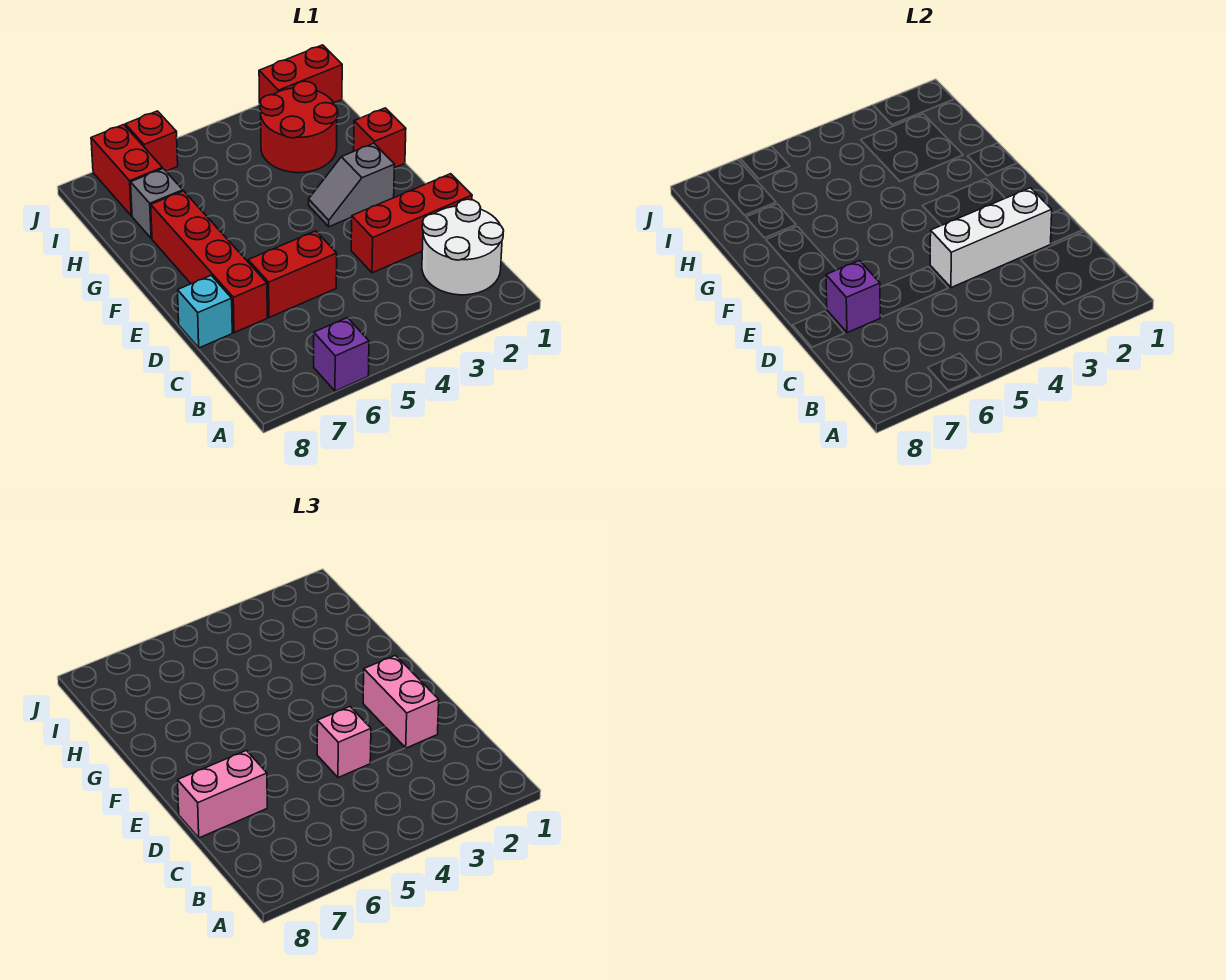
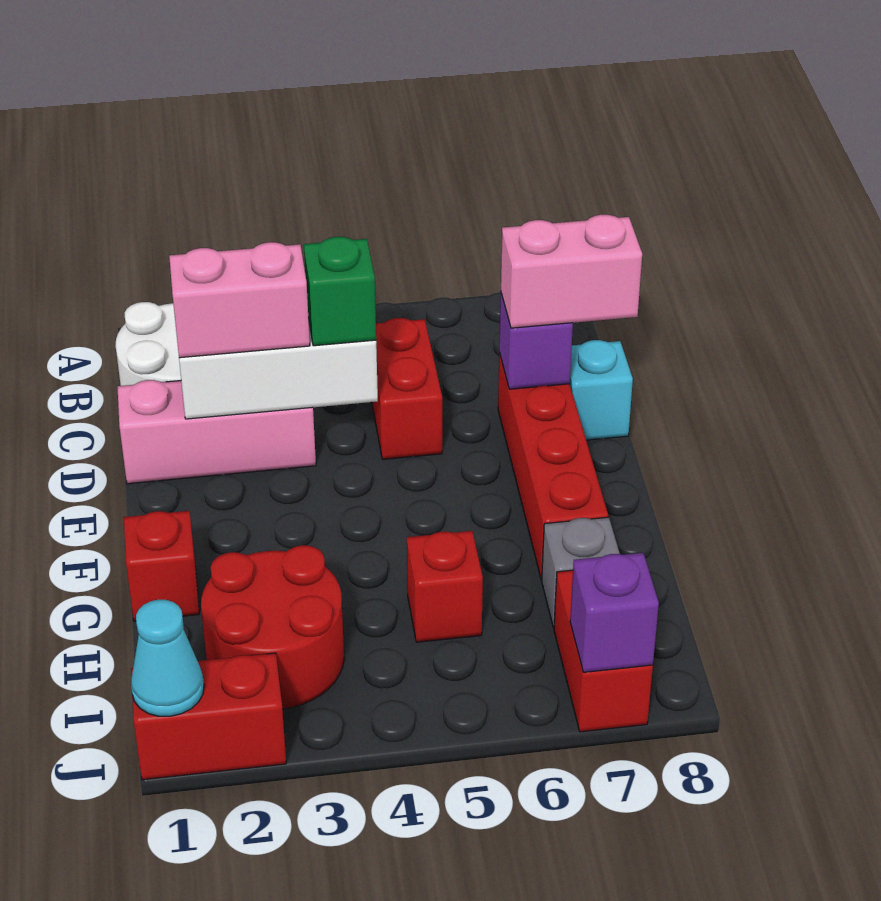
purple brick A6 level 1 -> purple brick J7 level 2
red brick D1:D3 level 1 -> pink brick D1:D3 level 1
pink brick D2:E2 level 3 -> pink brick D2:D3 level 3
pink brick D4 level 3 -> green brick D4 level 3
red brick D5:D6 level 1 -> red brick C5:D5 level 1
grey slope F2:F3 level 1 top 2 -> none
none -> cyan cone J1 level 2
red brick J6 level 1 -> red brick H5 level 1

